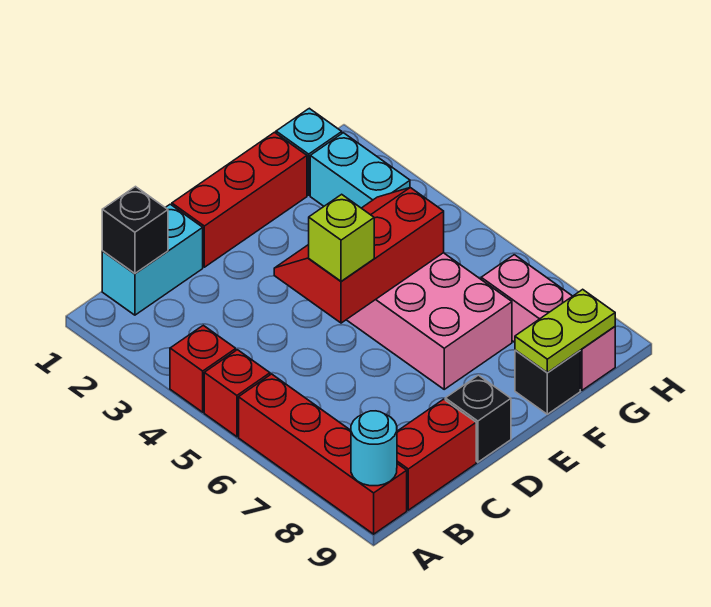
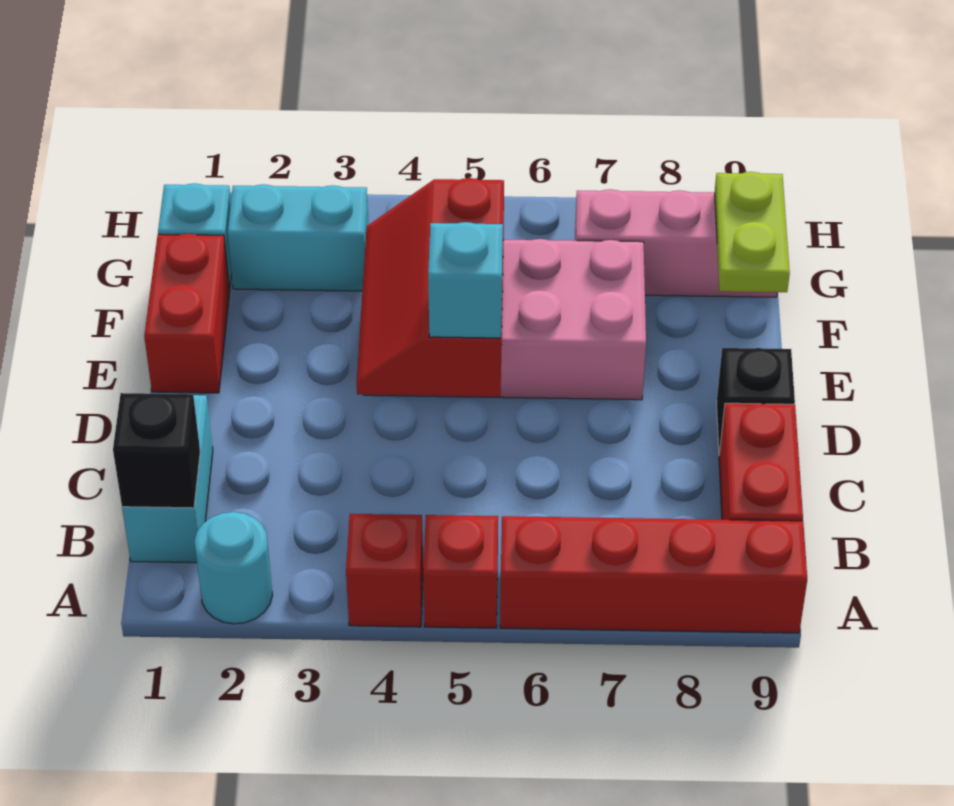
cyan round brick A9 level 2 -> cyan round brick A2 level 1
red brick D1:F1 level 1 -> red brick E1:F1 level 1
lime brick D5 level 3 -> cyan brick D5 level 3
black brick F9 level 1 -> none

